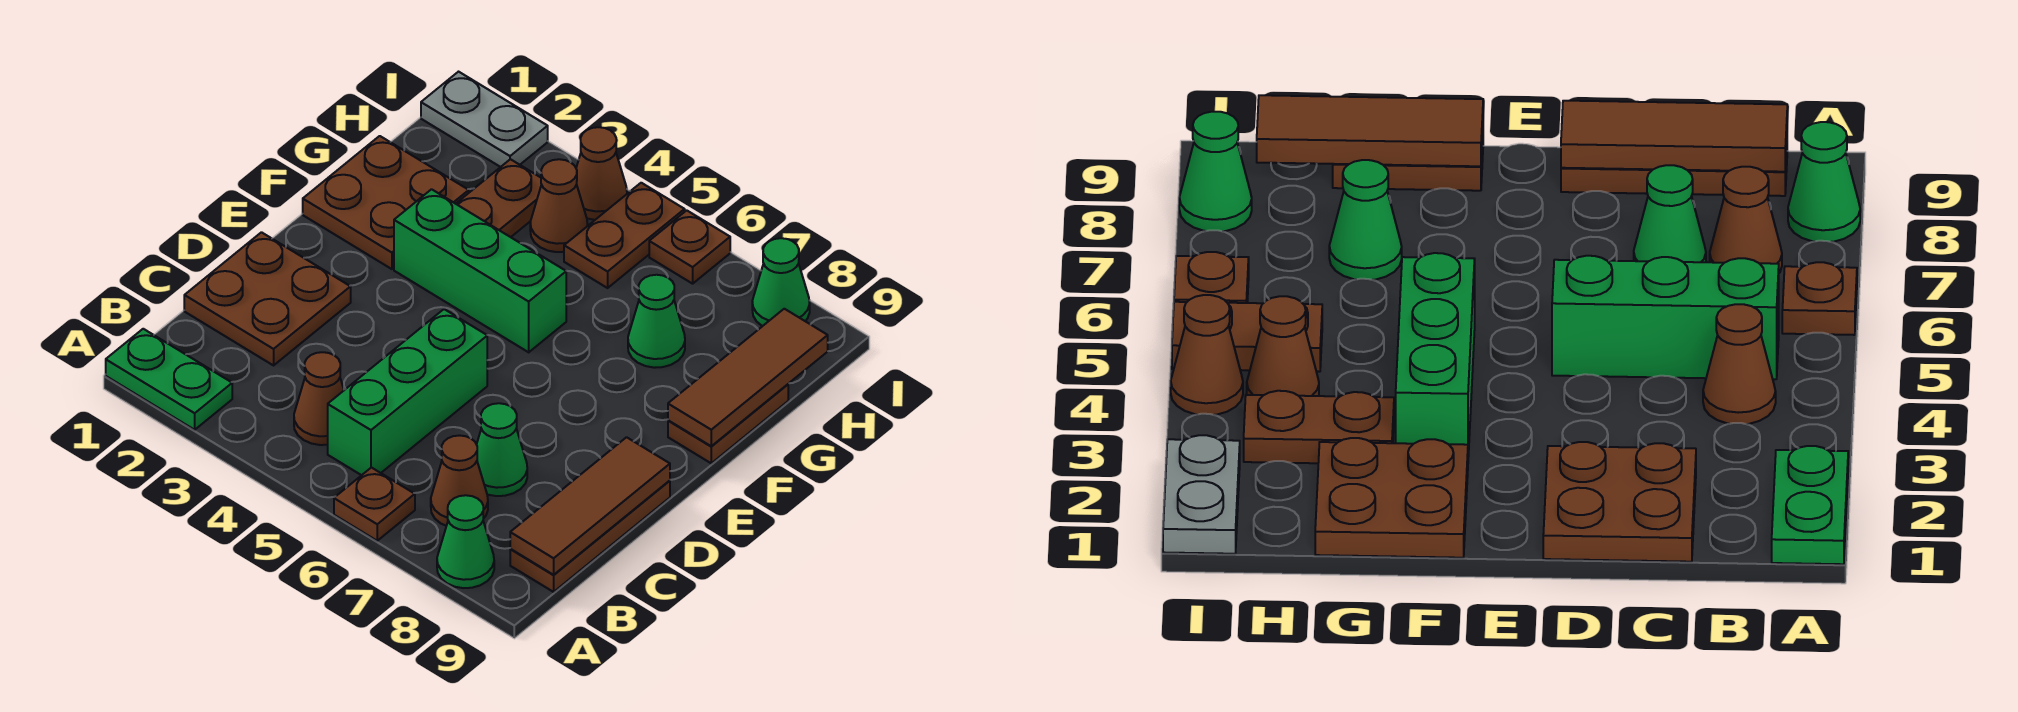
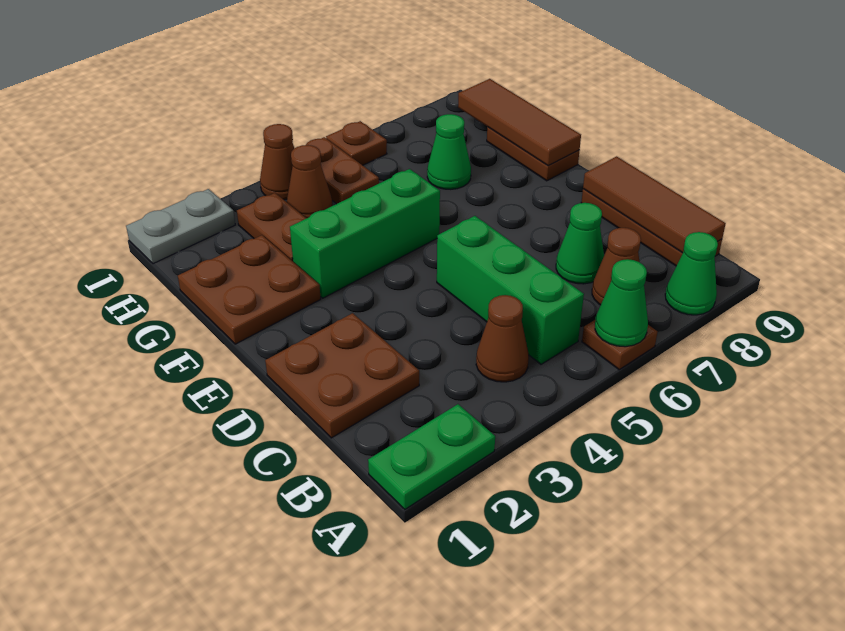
green cone I8 level 1 -> green cone A6 level 2

